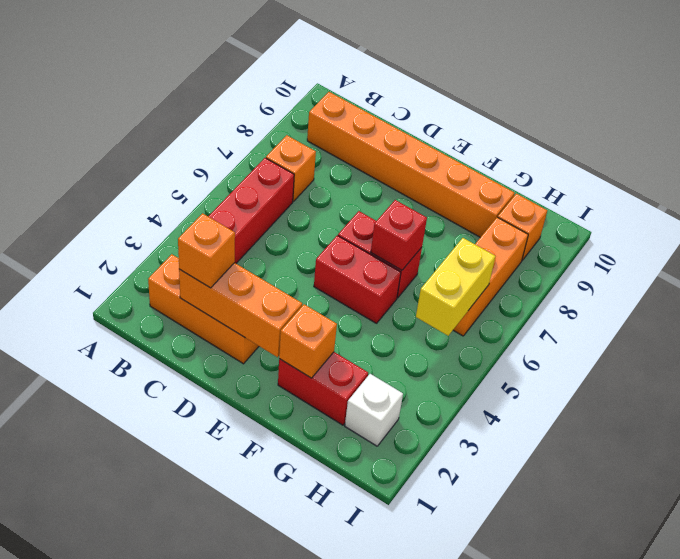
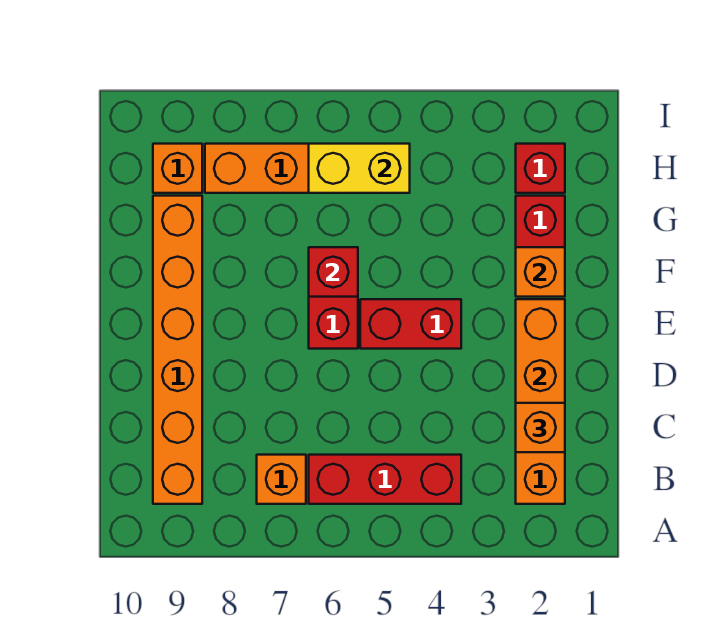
red brick E5:F5 level 1 -> red brick E4:E5 level 1
white brick H2 level 1 -> red brick H2 level 1

